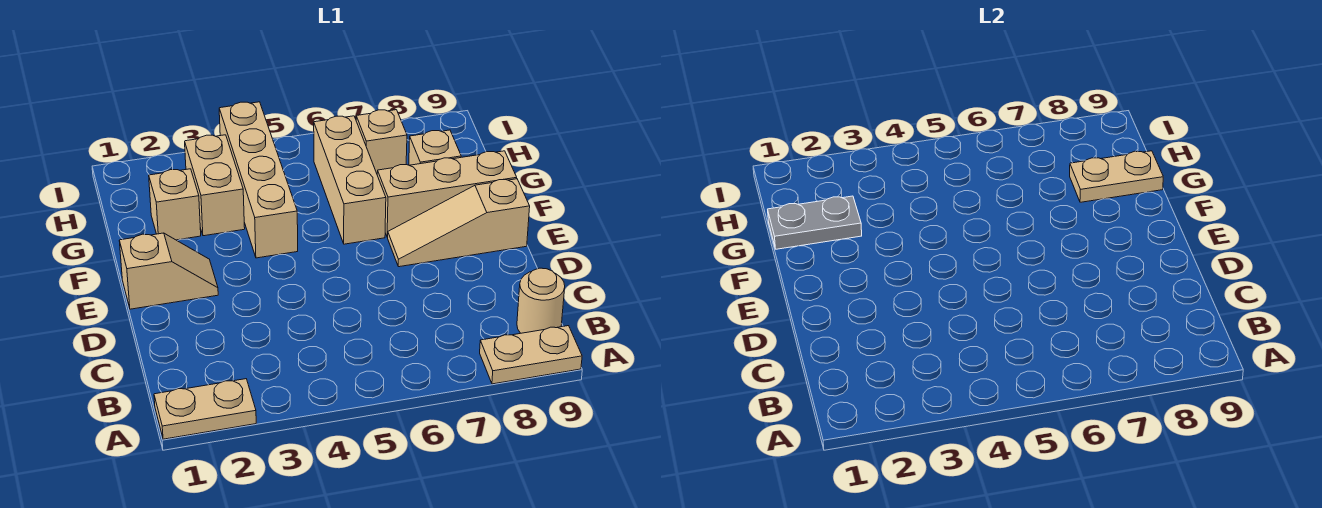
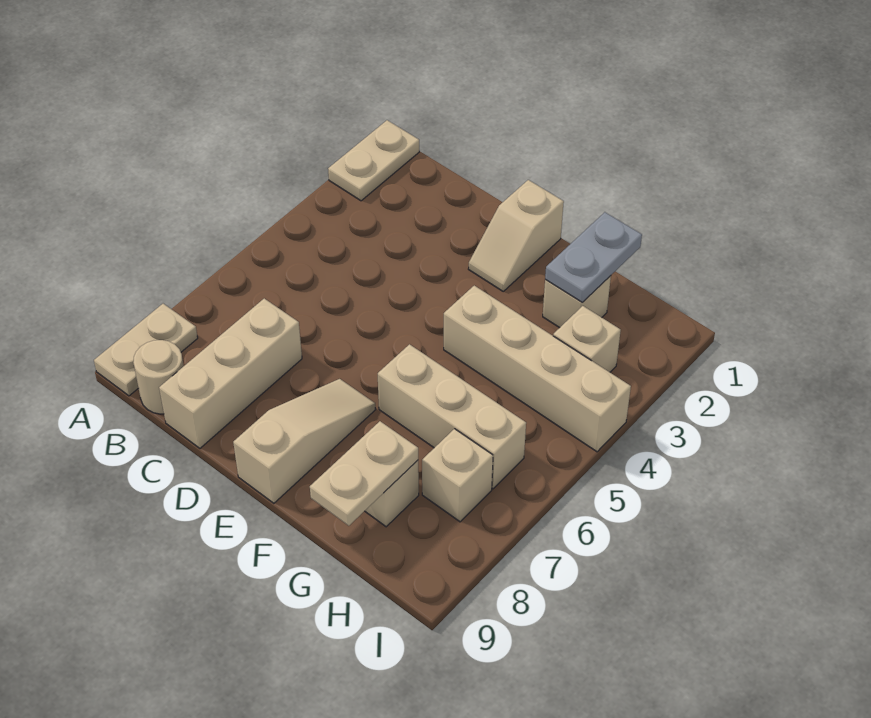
tan brick F7:F9 level 1 -> tan brick C7:C9 level 1
tan brick G3:H3 level 1 -> tan brick H3 level 1

